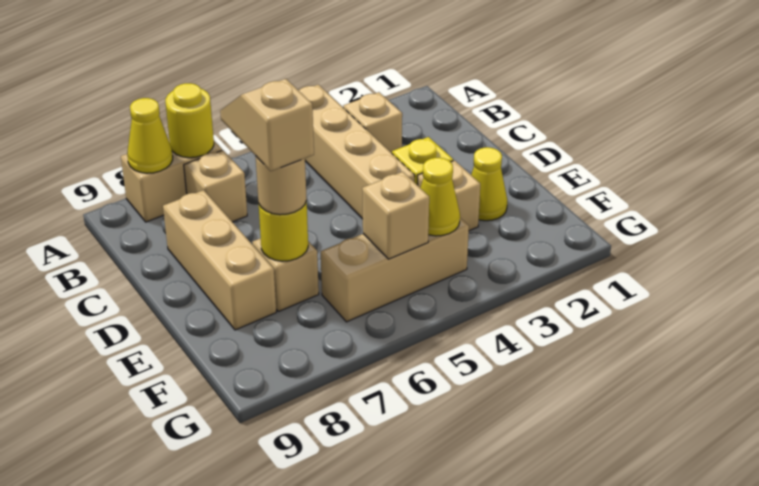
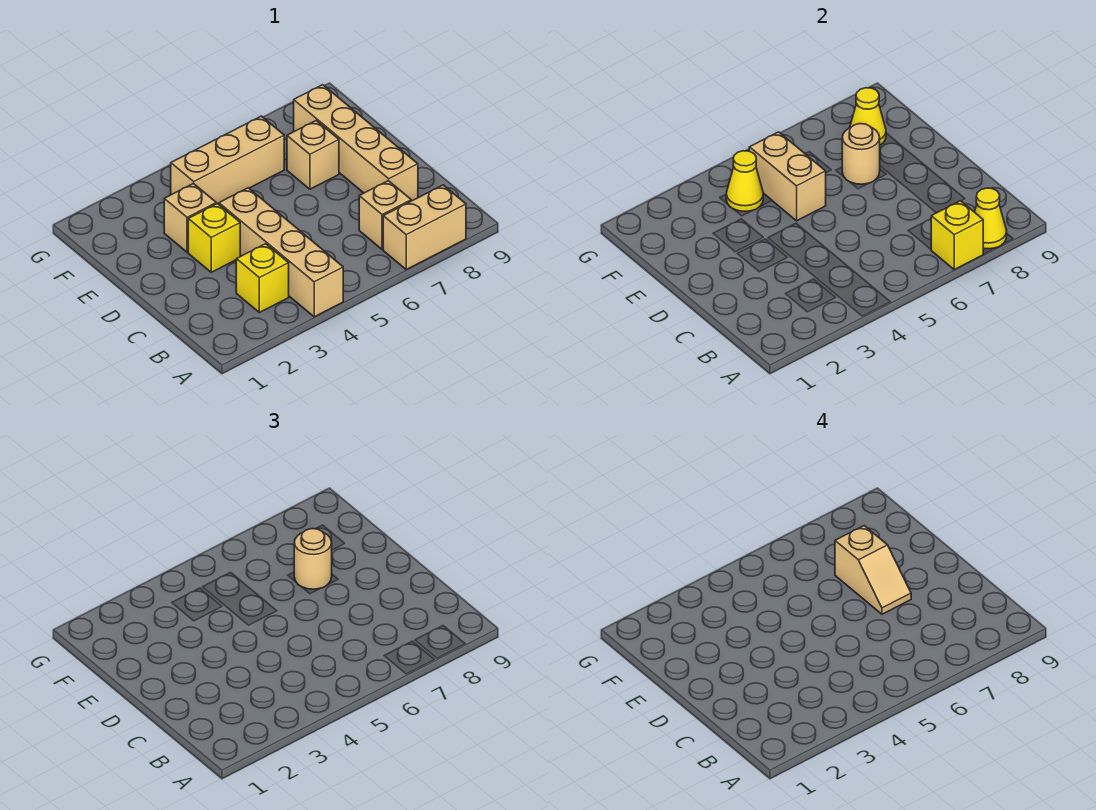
yellow round brick A7 level 2 -> yellow brick A7 level 2
tan brick B3 level 1 -> yellow brick B3 level 1
tan brick C8:E8 level 1 -> tan brick C8:F8 level 1
yellow cone E2 level 1 -> yellow cone F8 level 2
yellow round brick E7 level 2 -> tan round brick E7 level 2
tan brick F5 level 2 -> tan brick E5:F5 level 2

